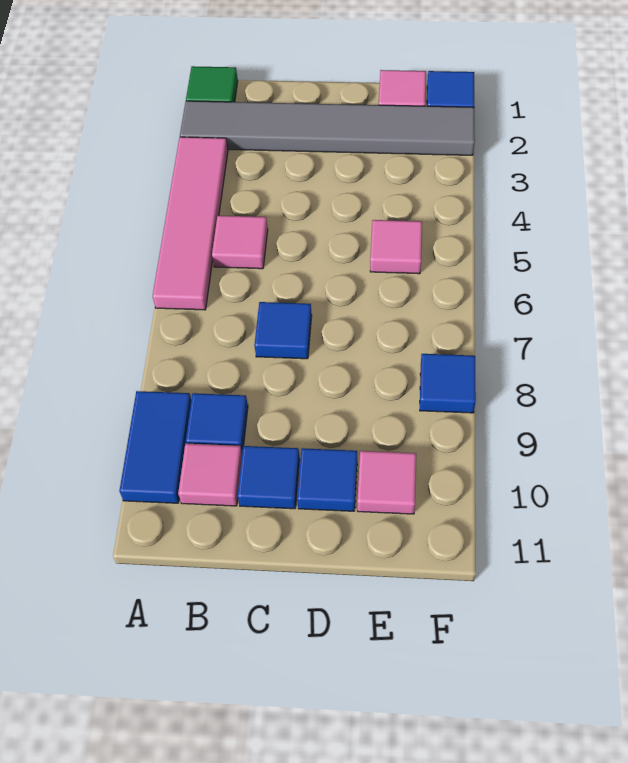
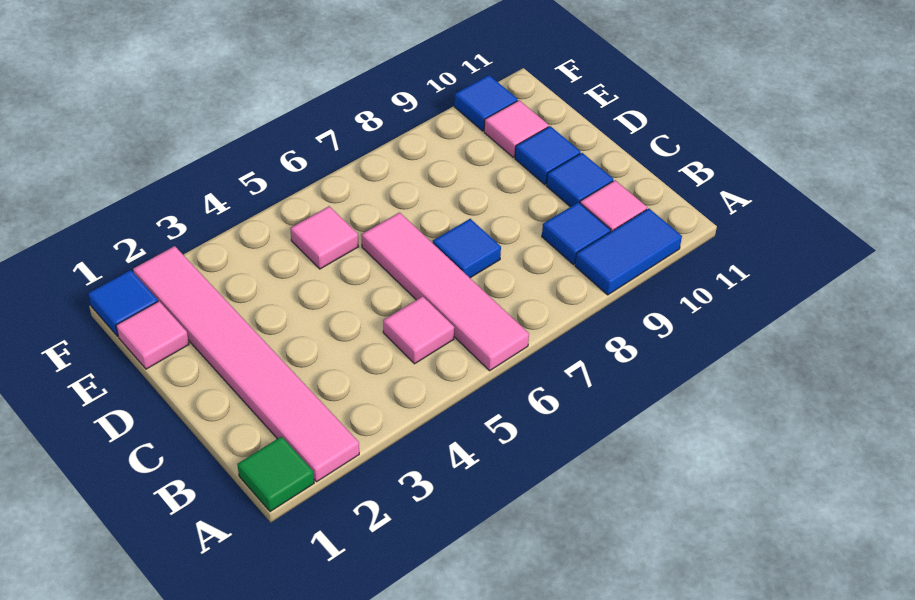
grey tile A2:F2 level 1 -> pink tile A2:F2 level 1
pink tile A3:A6 level 1 -> pink tile A6:D6 level 1
blue tile F8 level 1 -> blue tile F10 level 1

